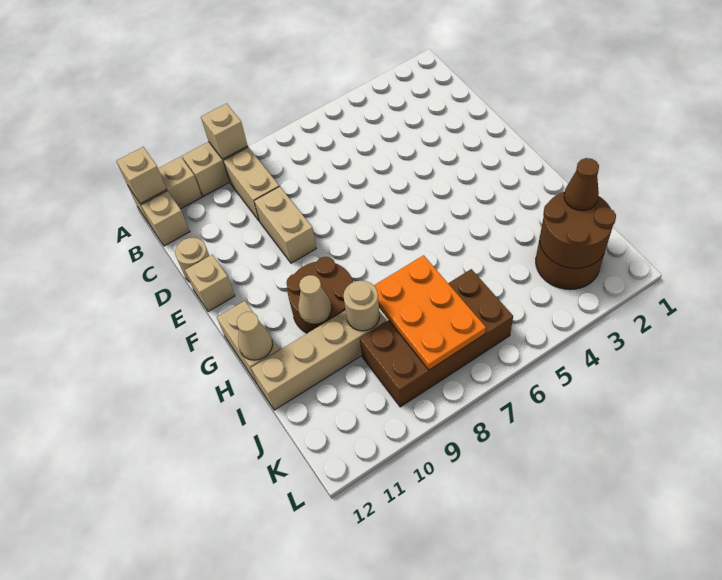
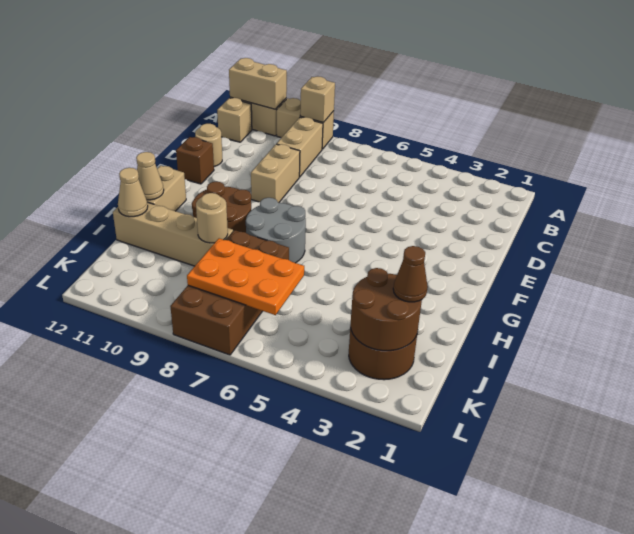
tan brick A12 level 2 -> tan brick A11:A12 level 2
tan brick E12 level 1 -> brown brick E12 level 1
none -> grey round brick G7:H8 level 1
tan cone H10 level 2 -> tan cone I12 level 2
orange plate I7:K8 level 2 -> orange plate J6:K8 level 2
brown brick J6:K9 level 1 -> brown brick I7:L8 level 1

